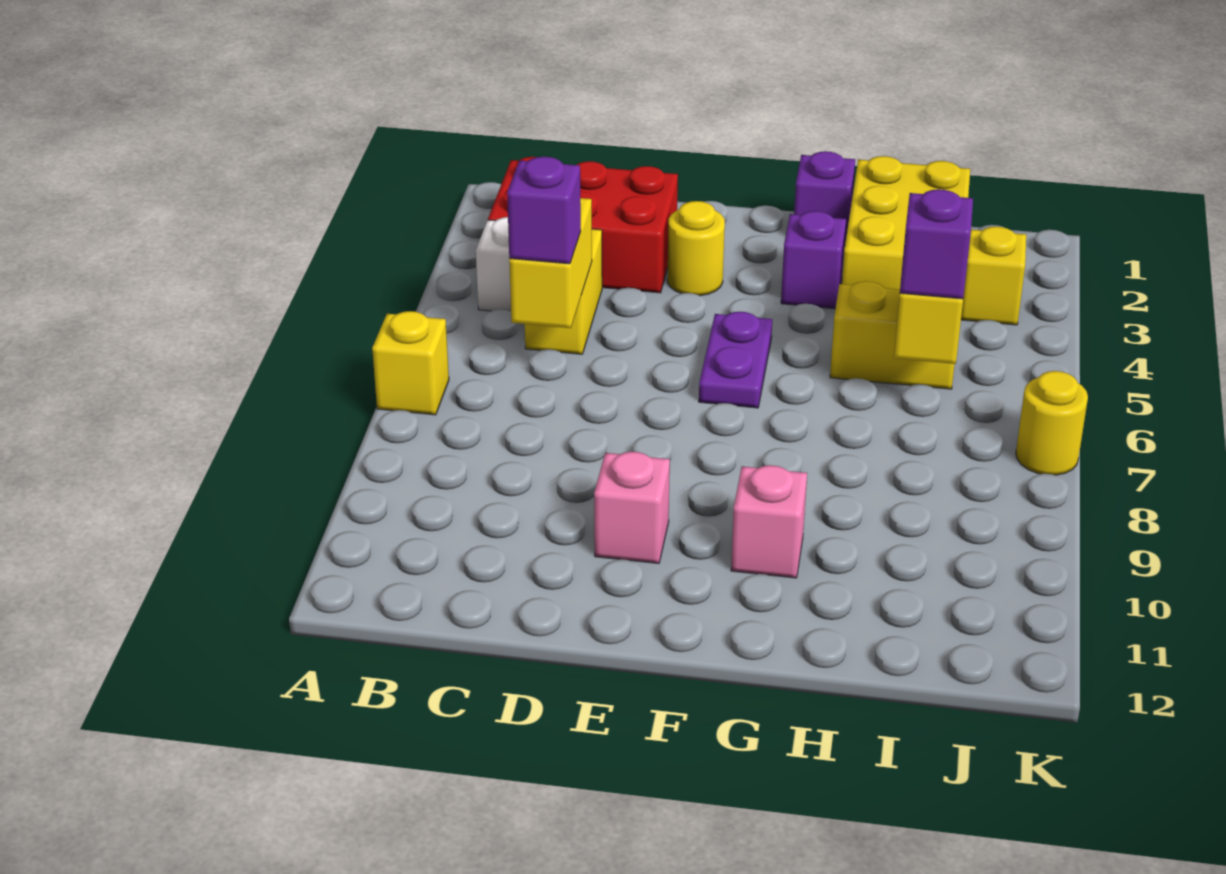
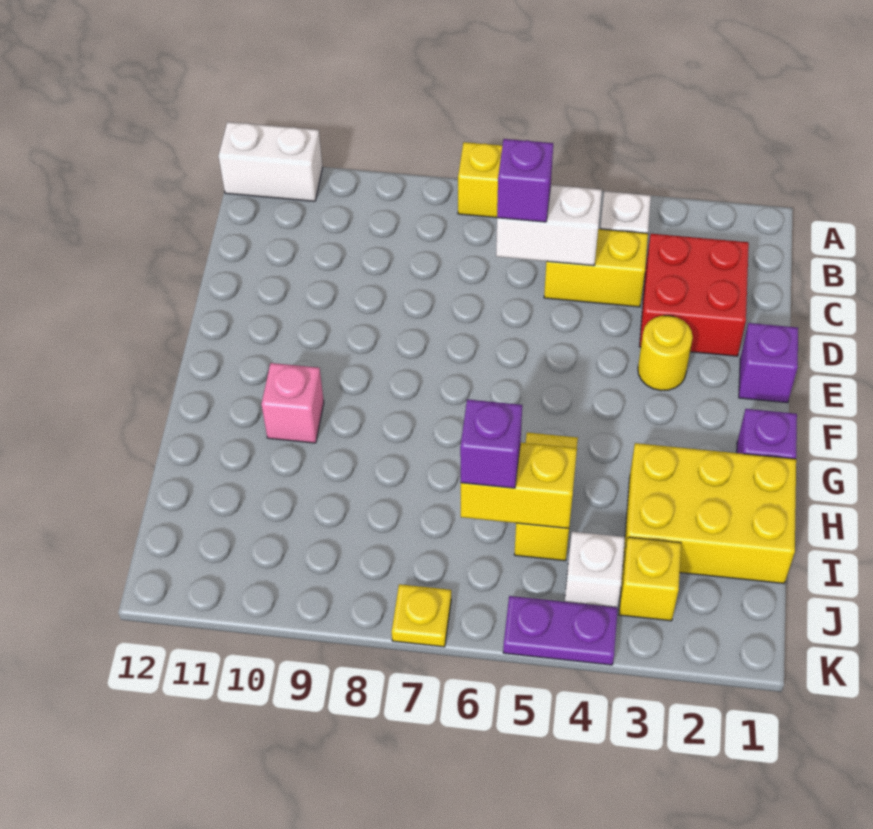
none -> white brick A11:A12 level 1
red brick B2:D3 level 1 -> red brick C2:D3 level 1
yellow brick C5:C6 level 2 -> white brick C5:C6 level 2
pink brick E10 level 1 -> none
purple plate F5:F6 level 1 -> purple plate K4:K5 level 1
purple brick G3 level 1 -> purple brick E1 level 1
none -> white brick J4 level 1
yellow round brick K7 level 1 -> yellow plate K7 level 1

